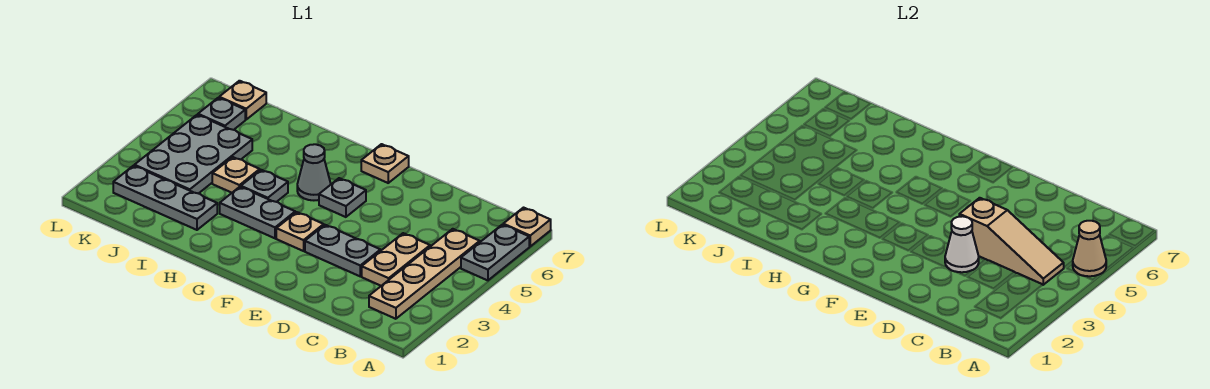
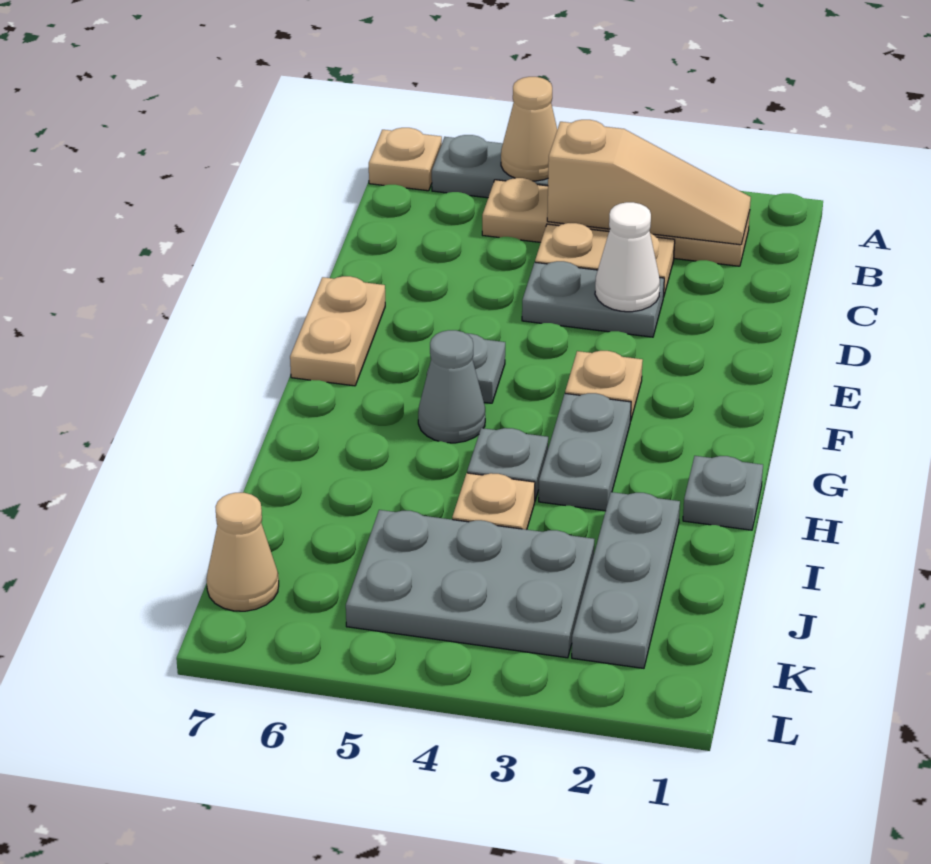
tan slope B4:D4 level 2 top D -> tan slope B2:B4 level 2 top 4
grey plate D3:E3 level 1 -> grey plate D3:D4 level 1
tan plate F7 level 1 -> tan plate E7:F7 level 1
grey plate K6 level 1 -> grey plate H1 level 1
tan plate K7 level 1 -> tan cone K7 level 1

